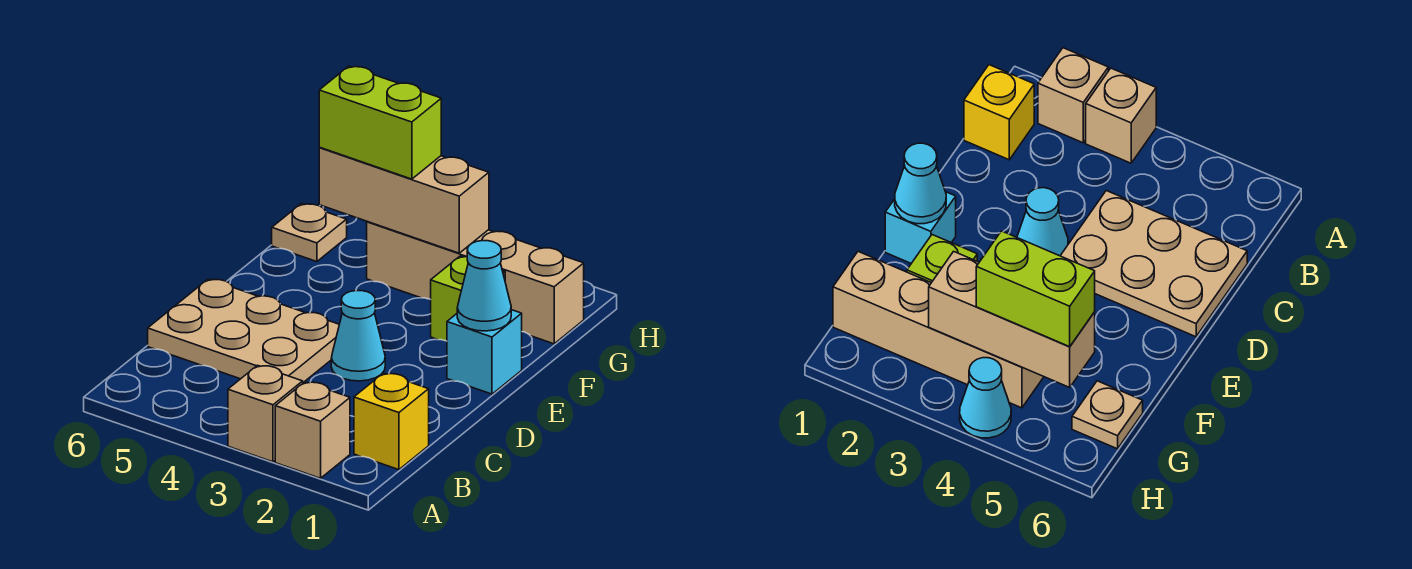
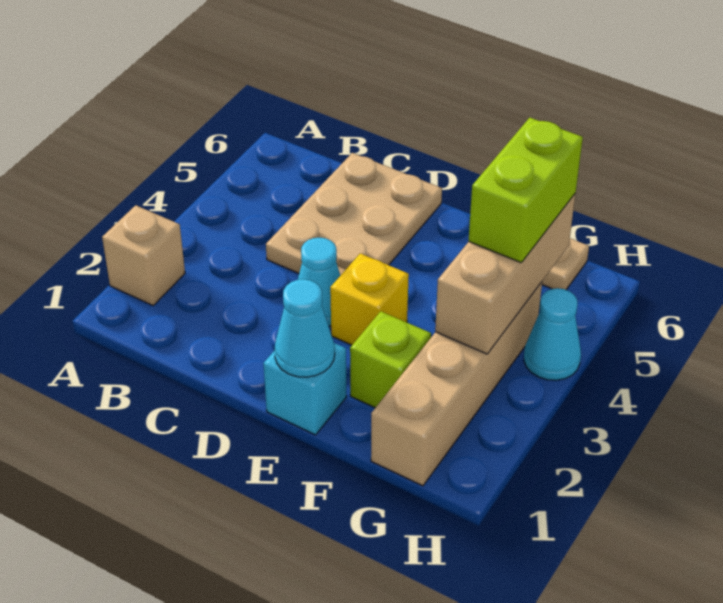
tan brick A3 level 1 -> none
yellow brick B1 level 1 -> yellow brick E3 level 1

